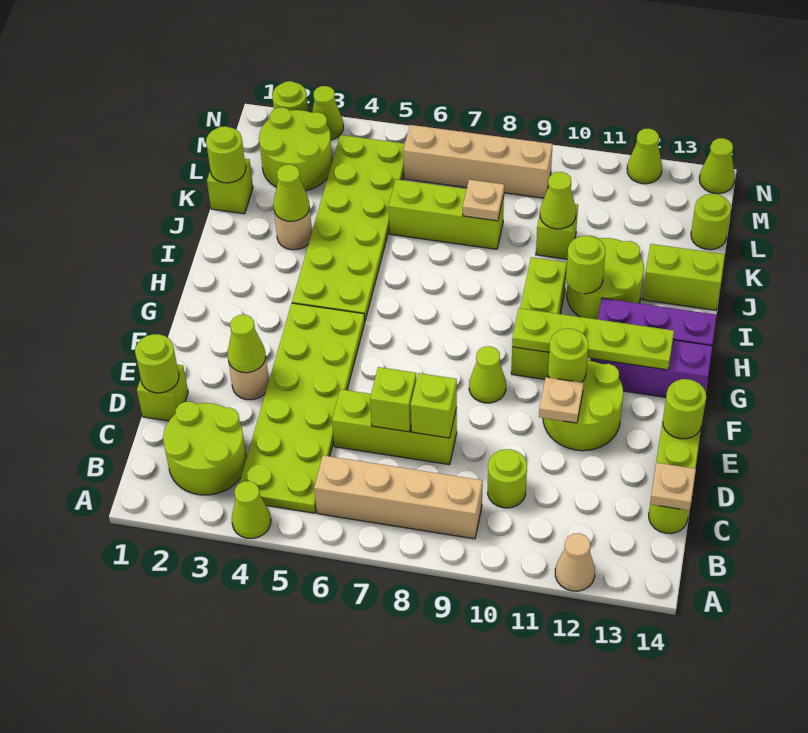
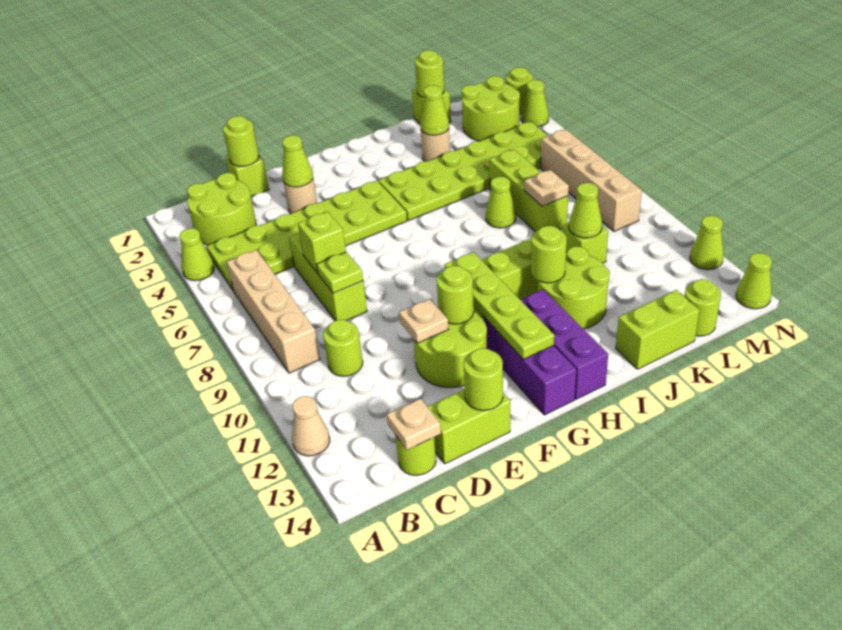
lime brick D8 level 2 -> lime plate D8 level 2
lime cone F9 level 1 -> lime cone J7 level 1
lime brick J13:J14 level 1 -> lime brick J14:K14 level 1

